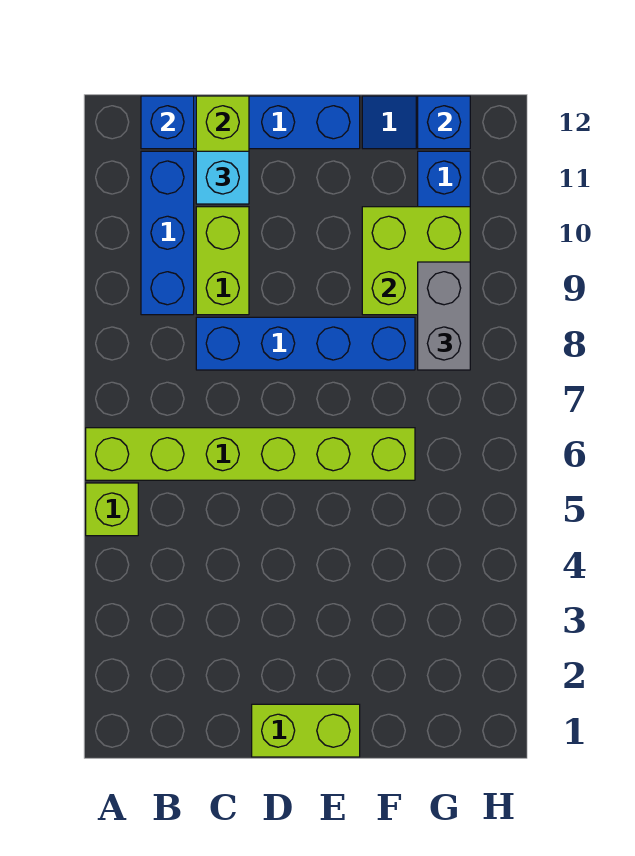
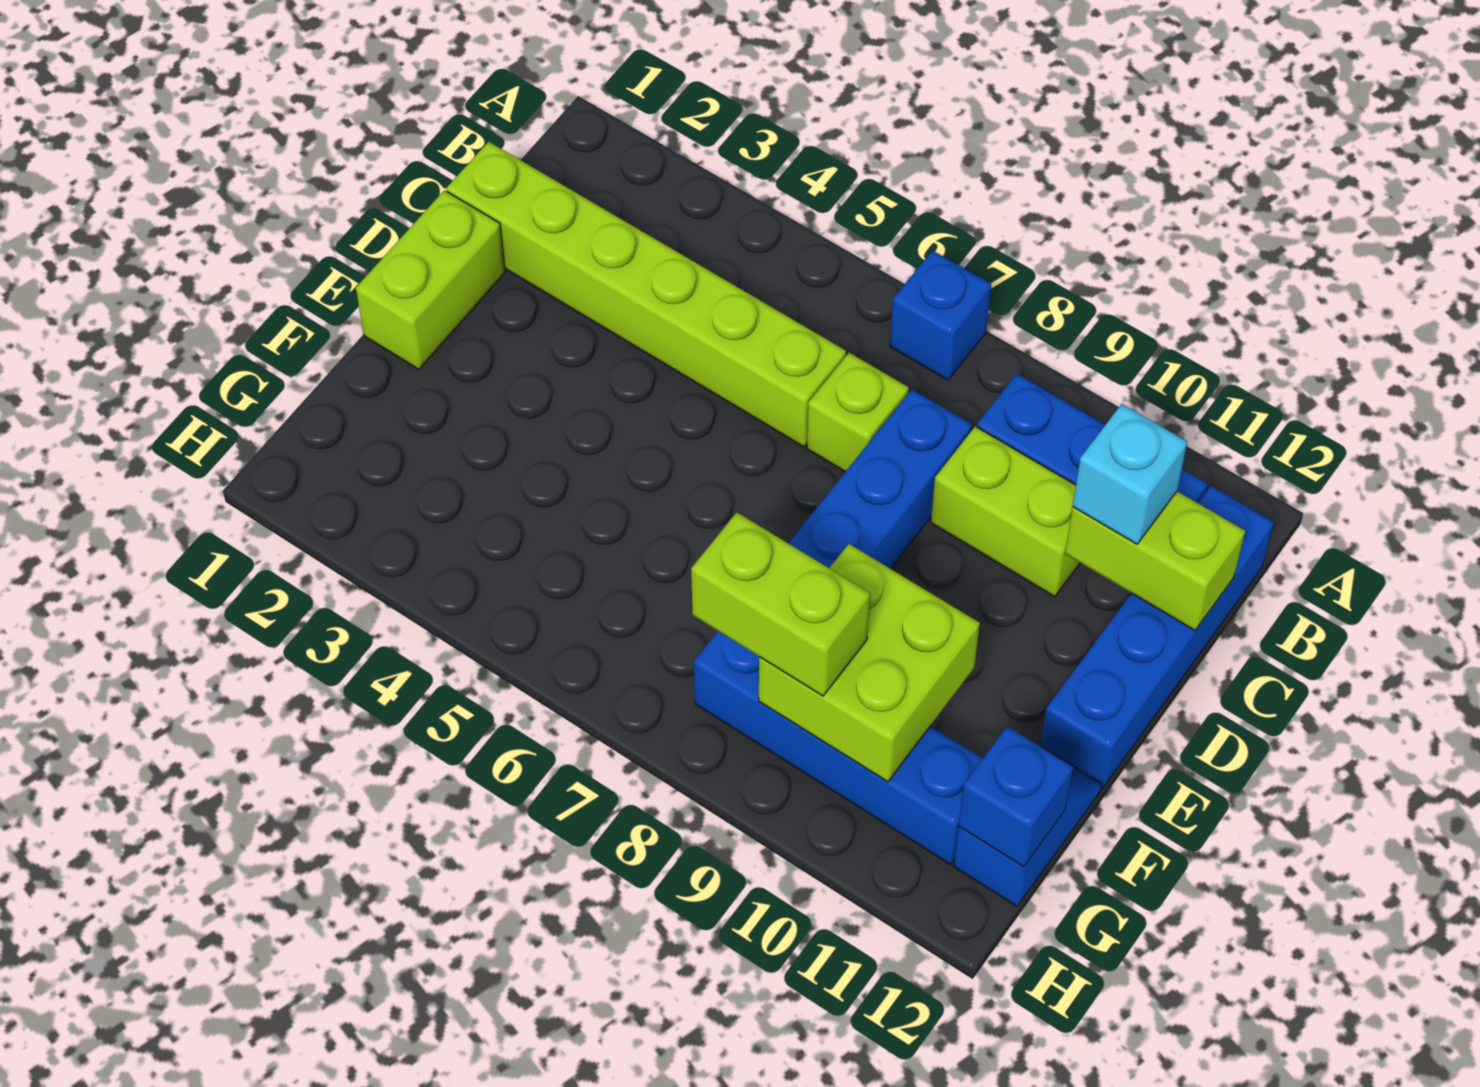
lime brick A5 level 1 -> lime brick C7 level 1
lime brick A6:F6 level 1 -> lime brick C1:C6 level 1
blue brick B12 level 2 -> blue brick A7 level 1
grey brick G8:G9 level 3 -> lime brick G8:G9 level 3

